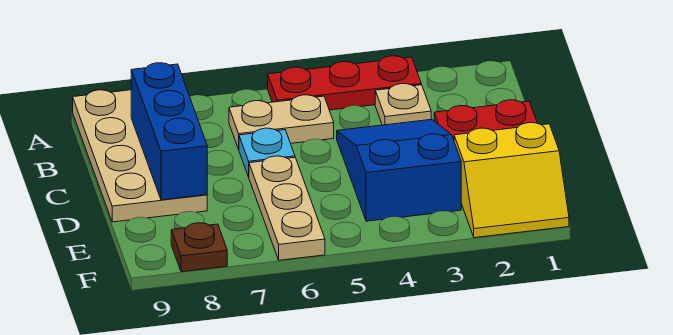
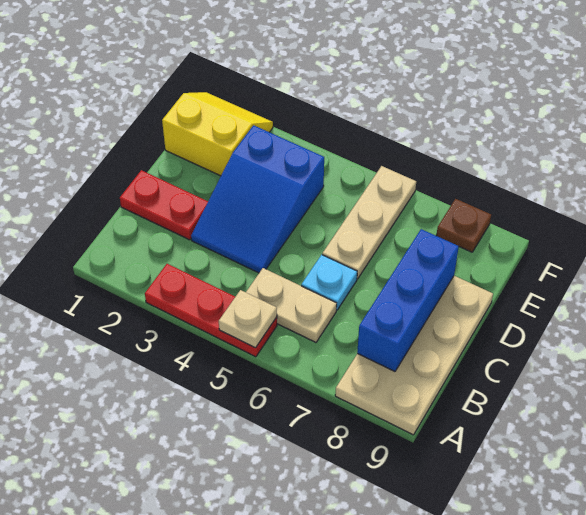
tan plate B3 level 1 -> tan plate A5 level 2

